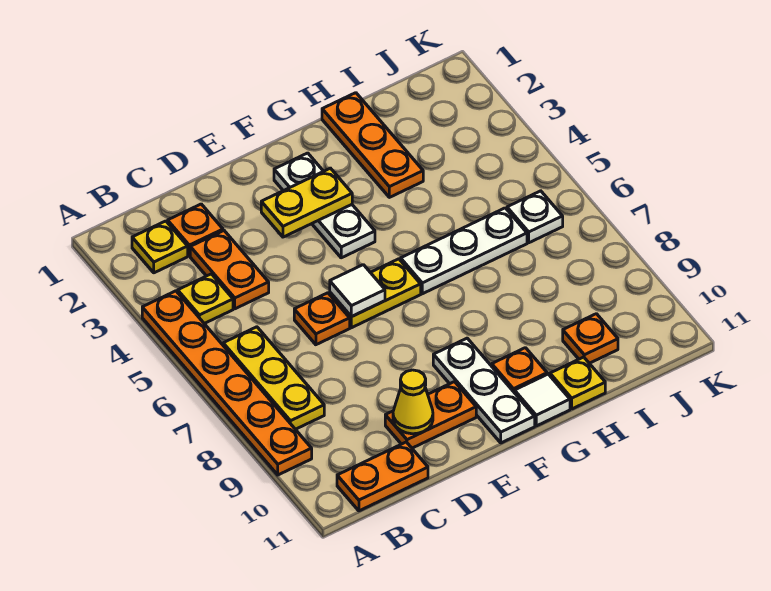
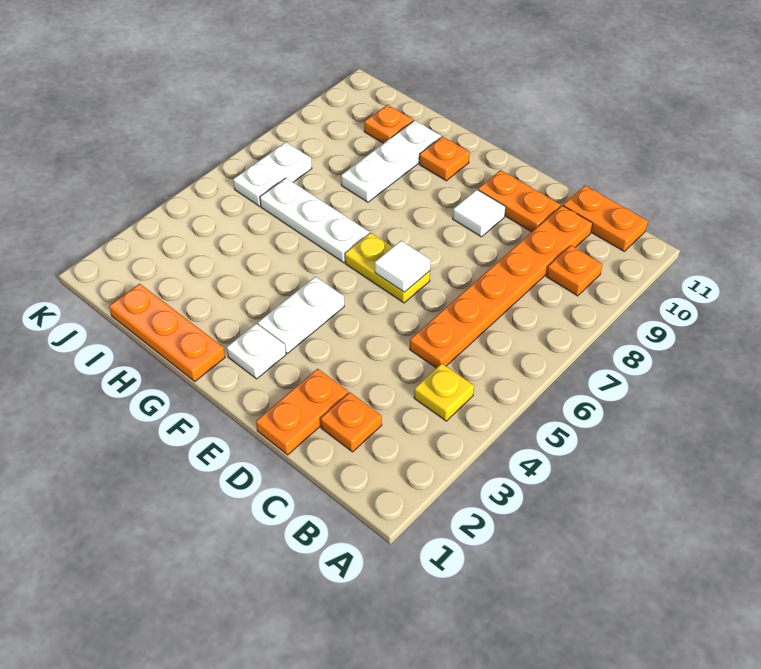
orange plate A4:A9 level 1 -> orange plate C5:C10 level 1
yellow plate B2 level 1 -> none
yellow plate B6:B8 level 1 -> none
orange plate C3:C4 level 1 -> orange plate D1:D2 level 1
orange plate D6 level 1 -> orange plate B9 level 1
yellow cone D10 level 2 -> none
yellow plate E3:F3 level 2 -> none
white plate F9:F11 level 1 -> white plate H8:H10 level 1
white tile G11 level 1 -> white tile E9 level 1
orange plate H1:H3 level 1 -> orange plate G1:I1 level 1
yellow plate H11 level 1 -> none
white plate J6 level 1 -> white plate J6:J7 level 1

